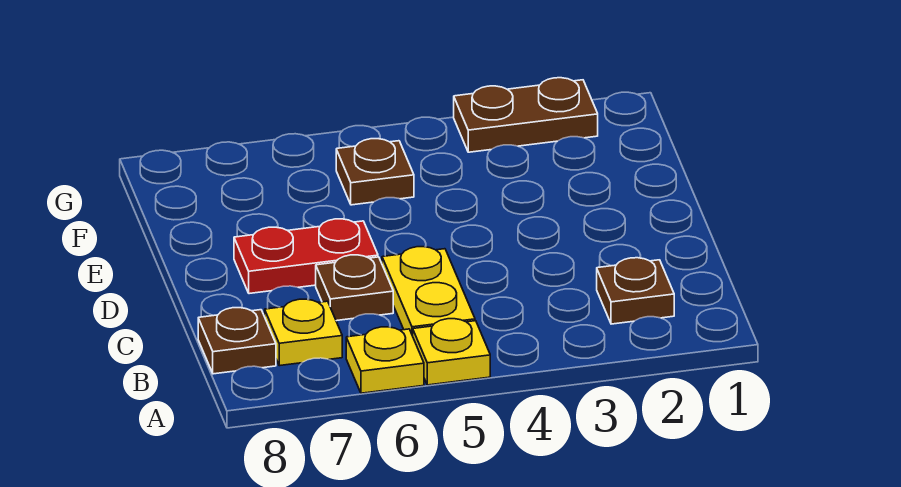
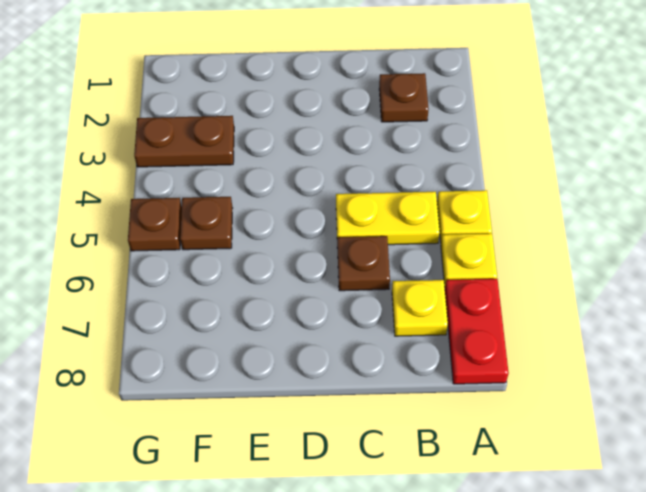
brown plate B8 level 1 -> brown plate G5 level 1
red plate D6:D7 level 1 -> red plate A7:A8 level 1
brown plate G2:G3 level 1 -> brown plate F3:G3 level 1

